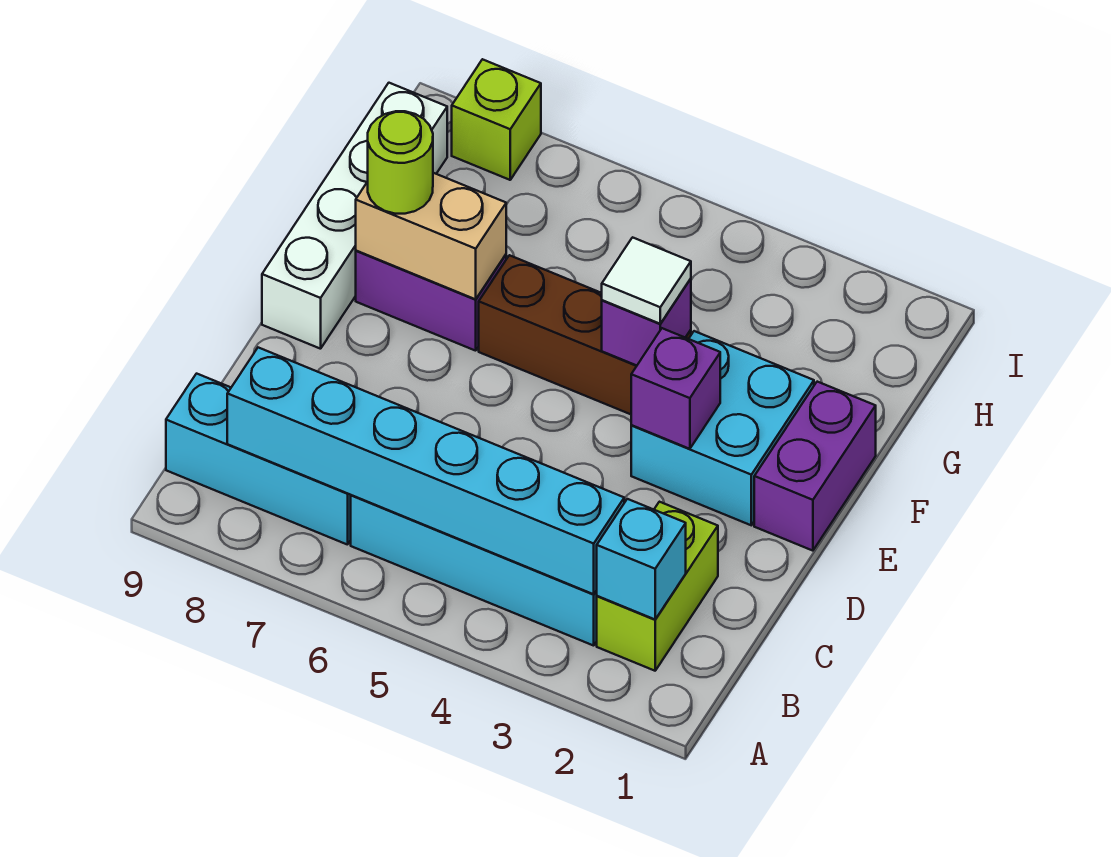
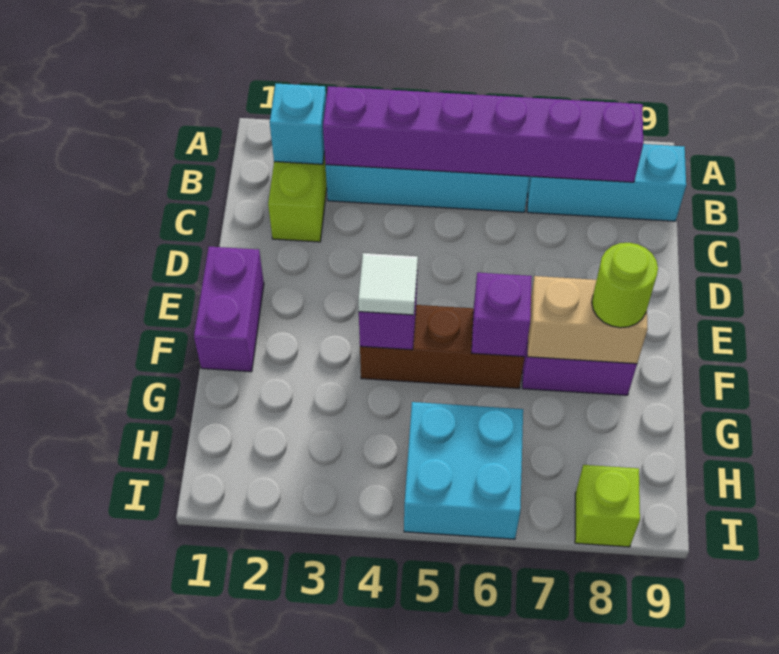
cyan brick B3:B8 level 2 -> purple brick B3:B8 level 2
cyan brick E2:F3 level 1 -> cyan brick H5:I6 level 1
purple brick E3 level 2 -> purple brick F6 level 2
white brick E9:H9 level 1 -> none

